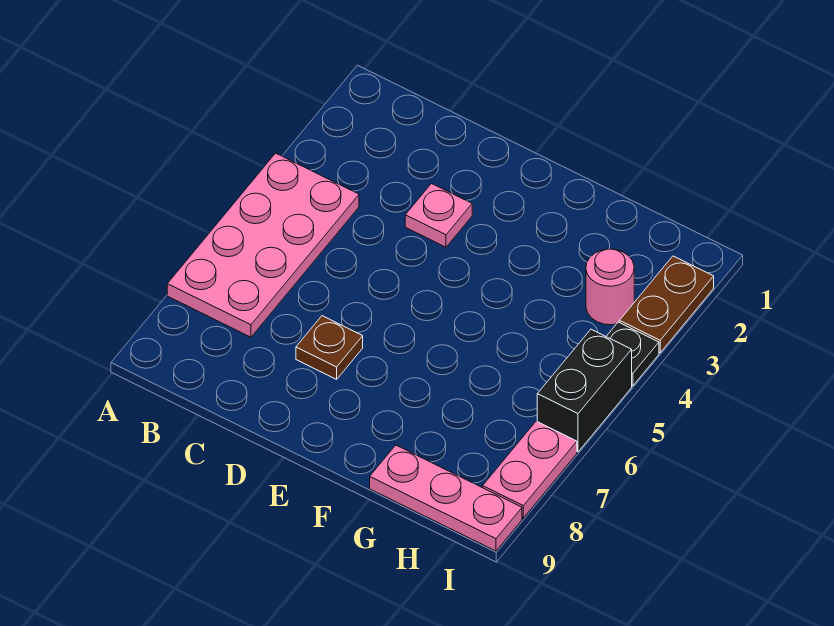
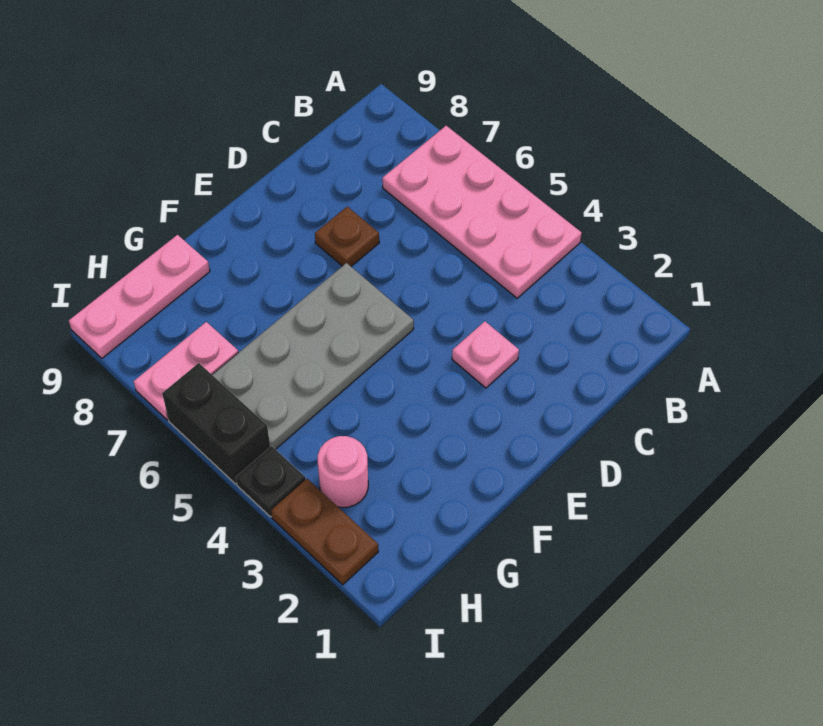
none -> grey plate E5:H6 level 1
pink plate I7:I8 level 1 -> pink plate H7:I7 level 1

